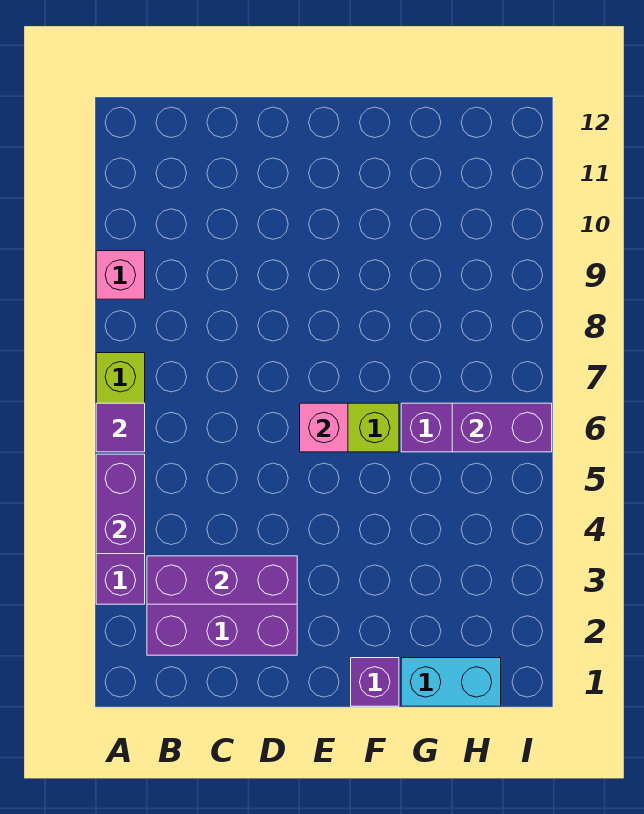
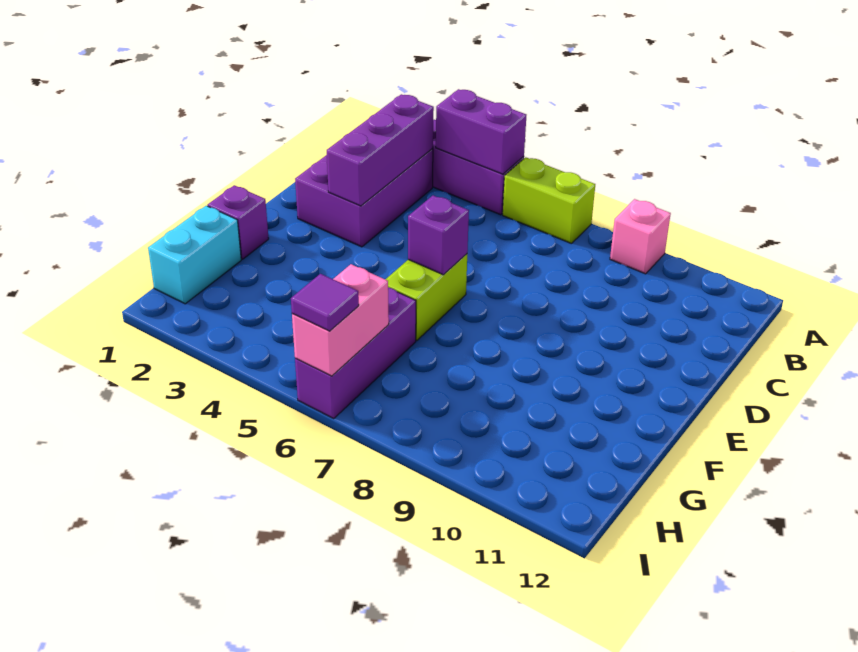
purple tile A6 level 2 -> purple tile I6 level 3
pink brick E6 level 2 -> purple brick E6 level 2
purple brick H6:I6 level 2 -> pink brick H6:I6 level 2

